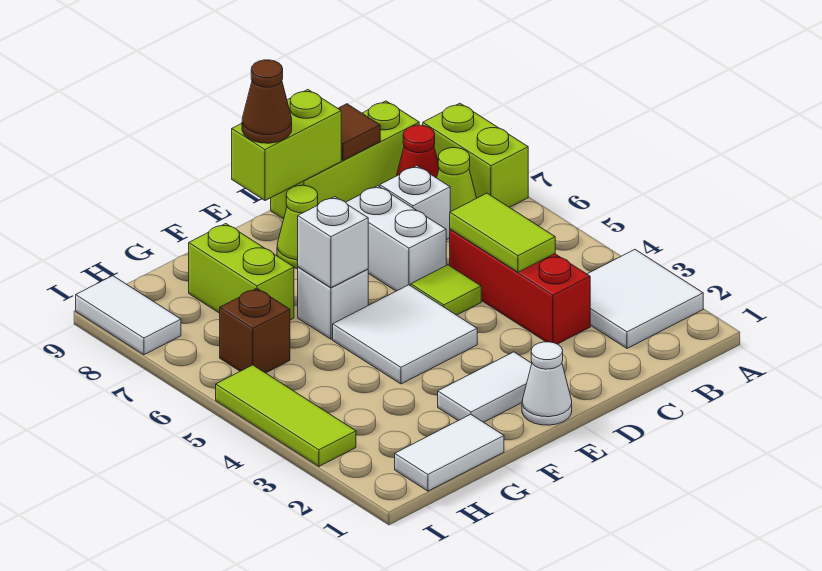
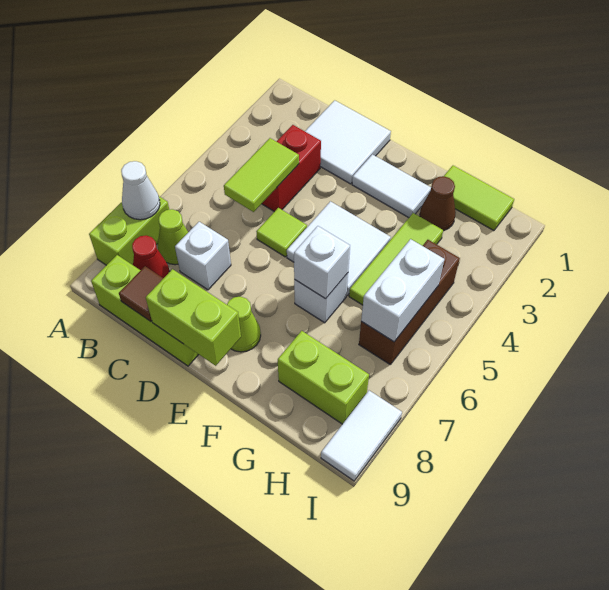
white tile A2:B3 level 1 -> white tile C1:D2 level 1
red brick C3:C5 level 1 -> red brick C3:C4 level 1
white brick D6:D7 level 1 -> white brick H5:H6 level 2
white cone E1 level 1 -> white cone A7 level 2
brown cone E9 level 3 -> brown cone G2 level 1
white tile G1:H1 level 1 -> lime tile G1:H1 level 1
lime brick G7:G8 level 1 -> lime brick G8:H8 level 1
brown brick H6 level 1 -> brown brick H4:H6 level 1
lime tile I3:I5 level 1 -> lime tile G3:G5 level 1

